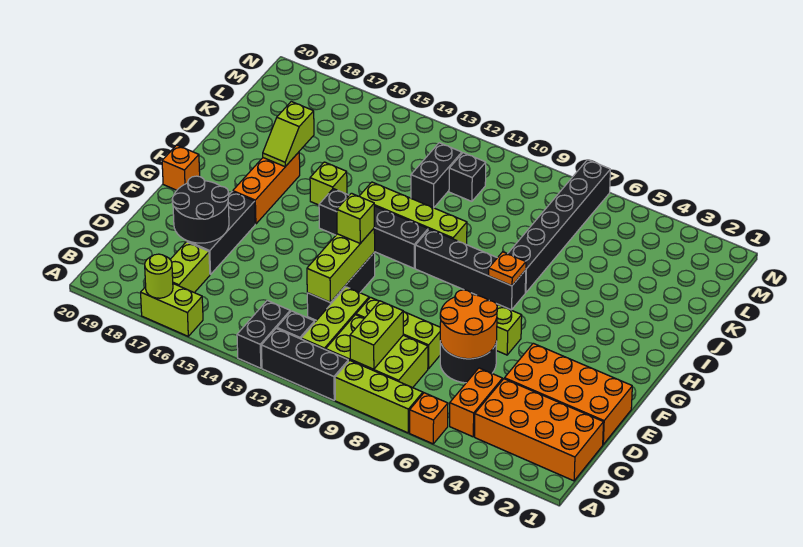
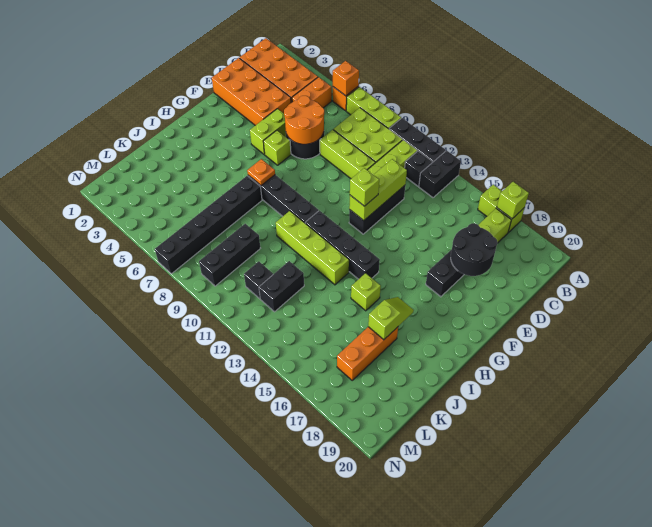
lime round brick A17 level 2 -> lime brick A17 level 2
lime brick B9:C9 level 2 -> lime brick E5:F5 level 1
orange brick G17:I17 level 1 -> orange brick J17:L17 level 1
orange brick G20 level 1 -> orange brick A6 level 2
none -> black brick K9:M9 level 1

